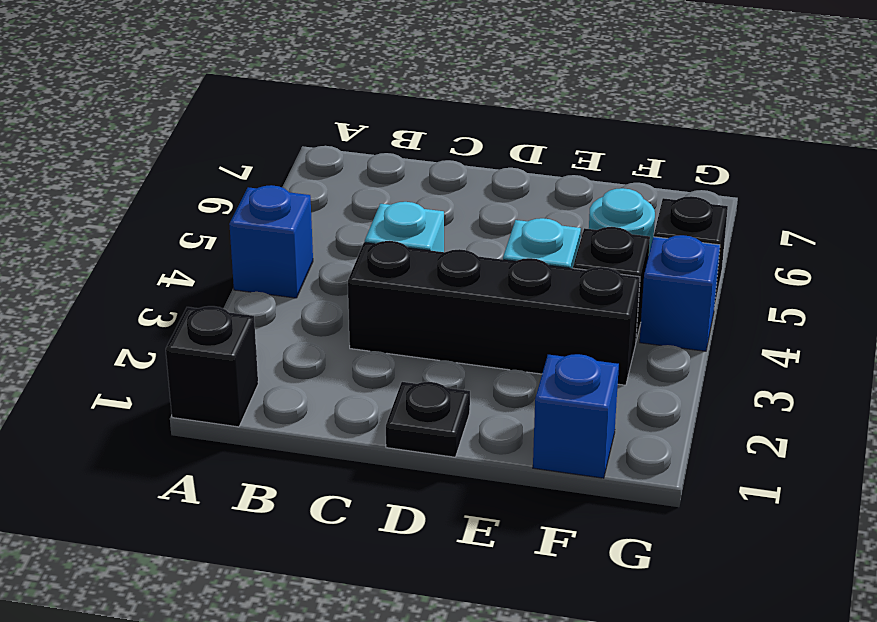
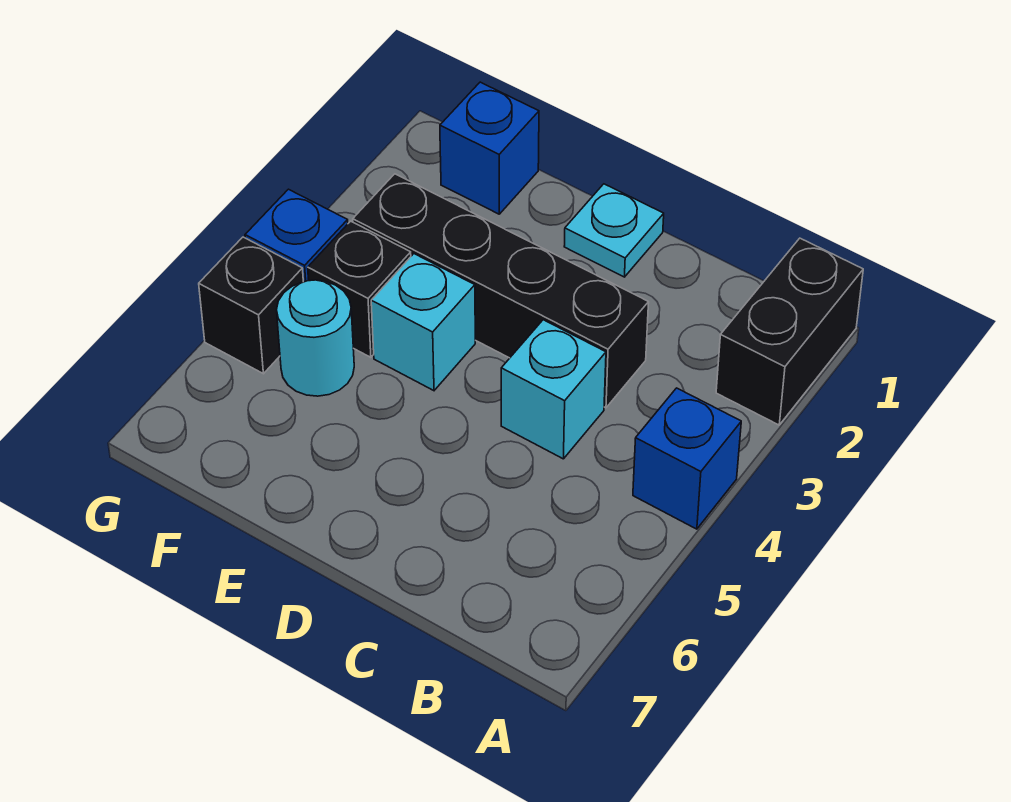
black brick A1 level 1 -> black brick A1:A2 level 1
black plate D1 level 1 -> cyan plate D1 level 1

